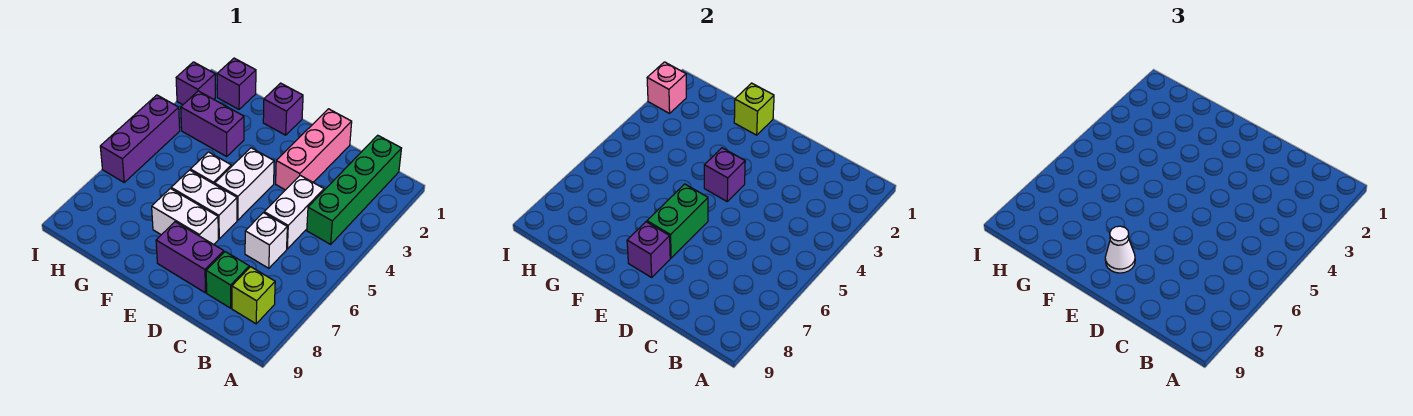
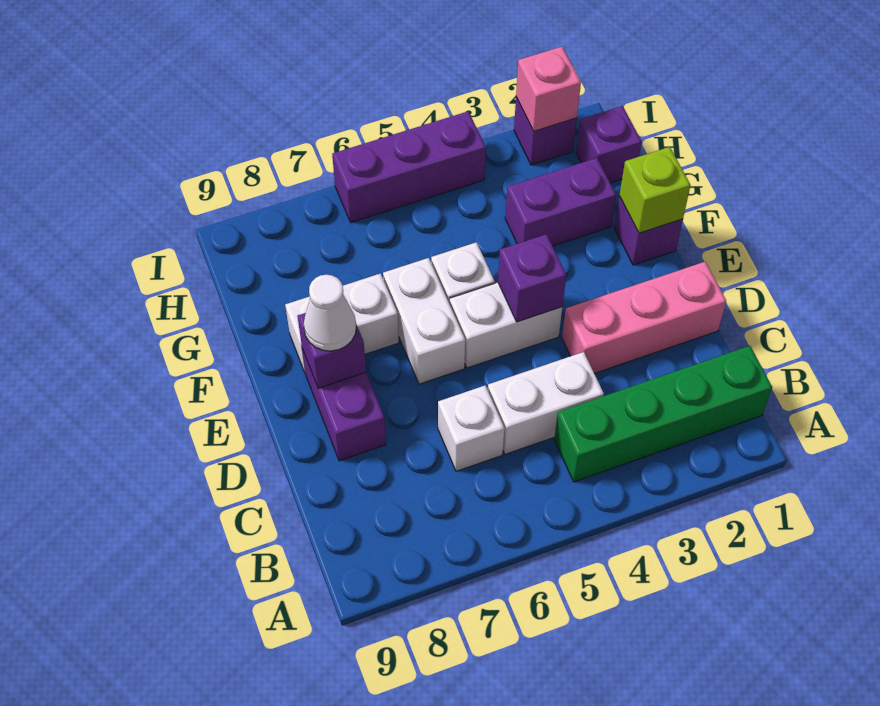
lime brick B8 level 1 -> none
green brick C8 level 1 -> none
green brick E6:E7 level 2 -> none
white brick E7:F7 level 1 -> white brick F7:F8 level 1
purple brick G3:H3 level 1 -> purple brick G2:G3 level 1

